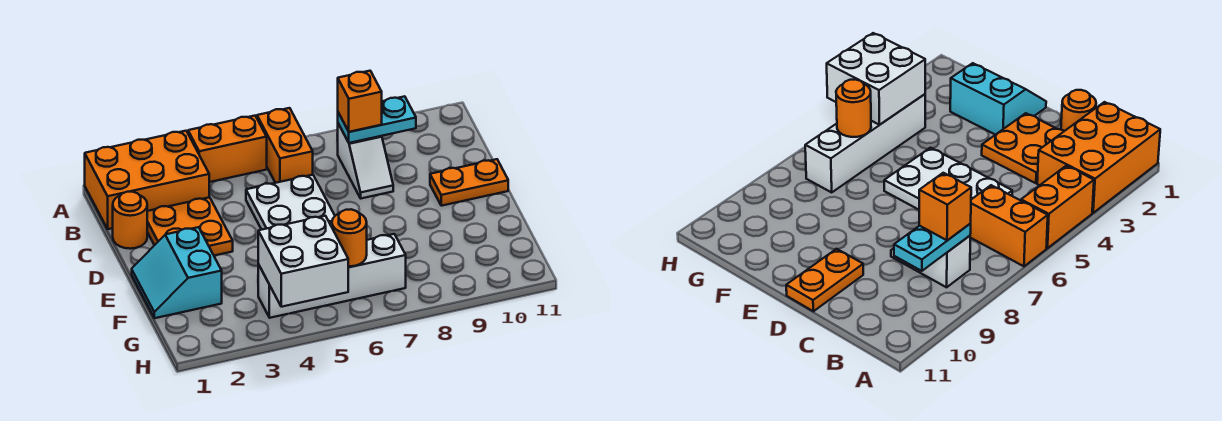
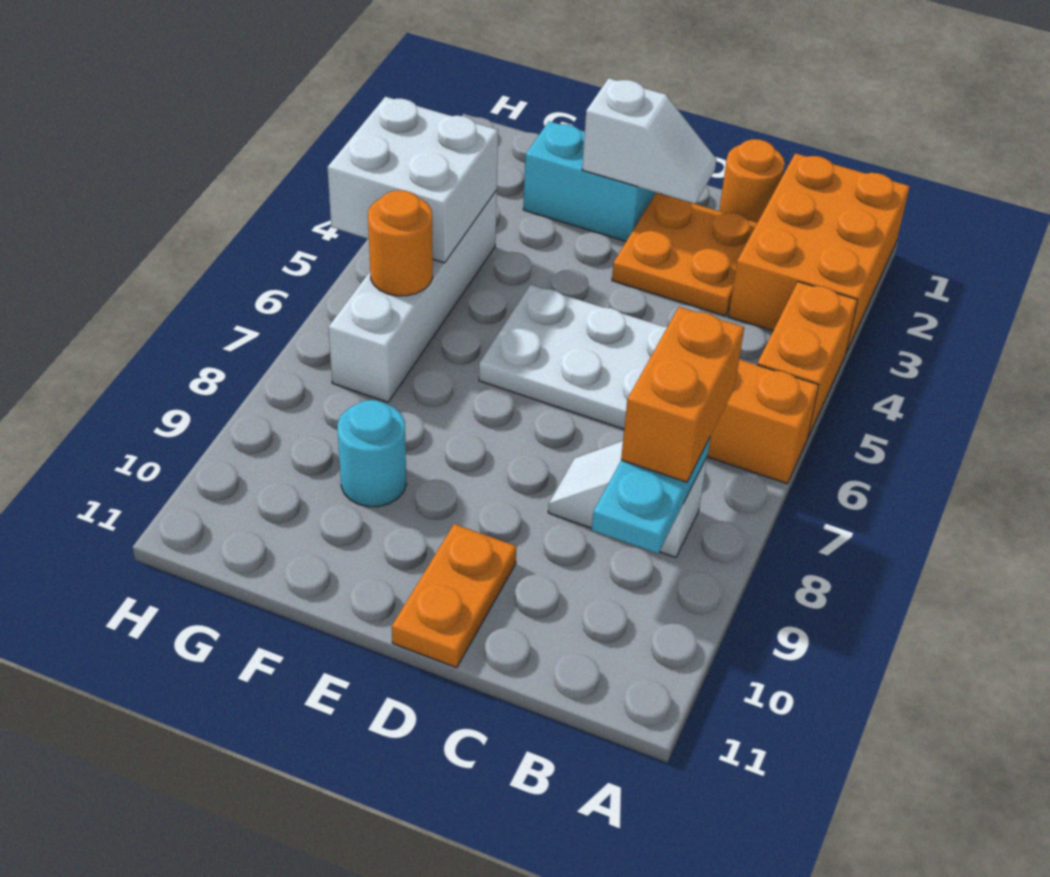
orange brick B8 level 3 -> orange brick B7:B8 level 3
none -> white slope D2:E2 level 2 top E
none -> cyan round brick F9 level 1

